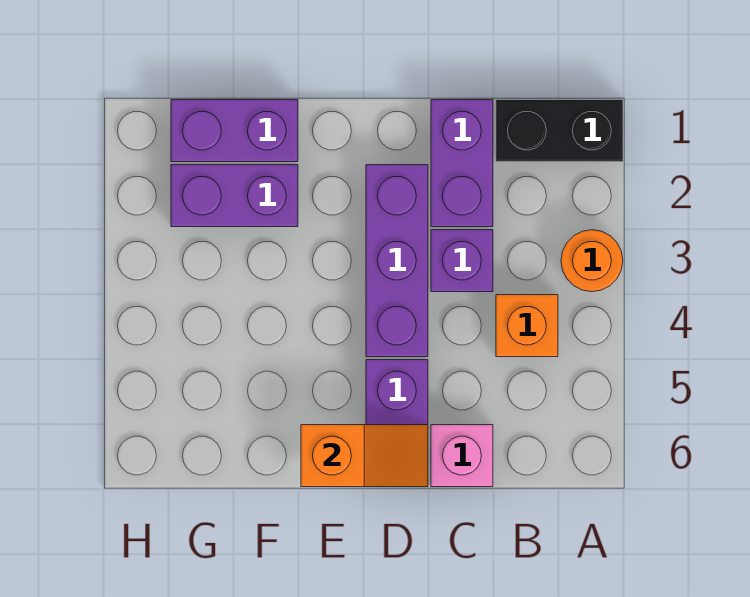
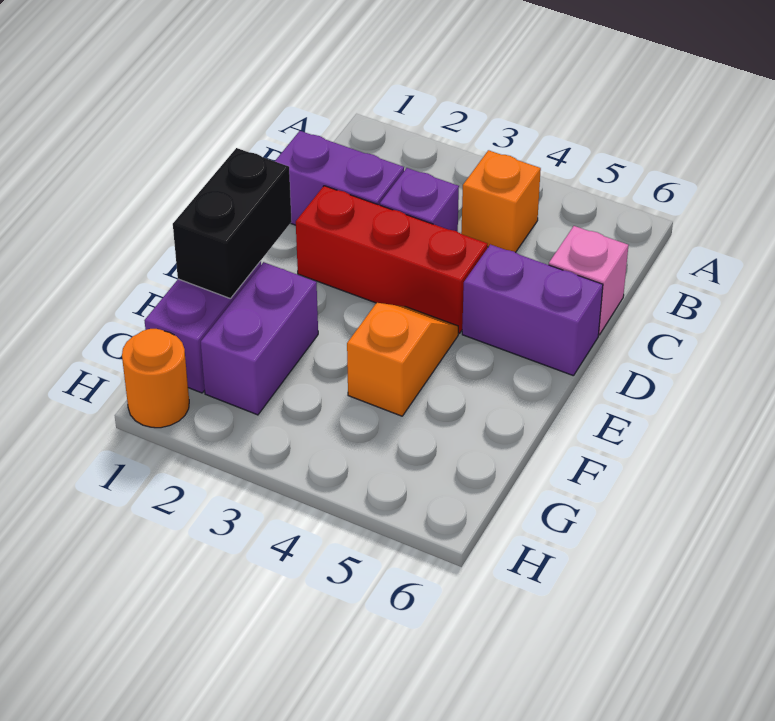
black brick A1:B1 level 1 -> black brick E1:F1 level 2
orange round brick A3 level 1 -> orange round brick H1 level 1
purple brick D2:D4 level 1 -> red brick D2:D4 level 1
orange slope D6:E6 level 2 top E -> orange slope E4:F4 level 1 top F

